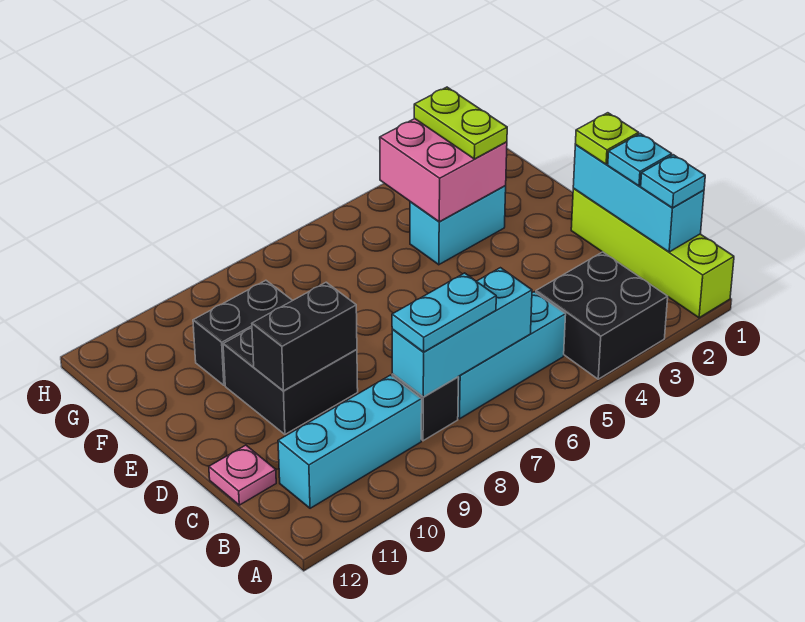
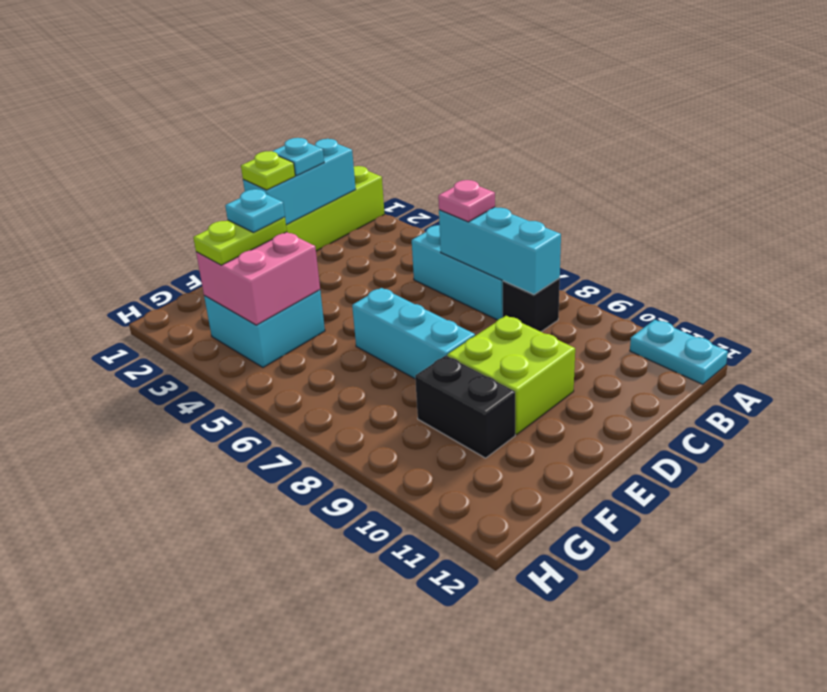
black brick A3:B4 level 1 -> none
cyan plate B1 level 3 -> cyan plate F3 level 4
cyan plate B7:B8 level 3 -> cyan plate A11:A12 level 1
cyan brick B9:B11 level 1 -> cyan brick E6:E8 level 1
pink plate C12 level 1 -> pink plate B6 level 3
black brick D9:E10 level 1 -> lime brick D9:E10 level 1
black brick D9:D10 level 2 -> none
cyan brick F3:F4 level 1 -> cyan brick F3:G4 level 1

